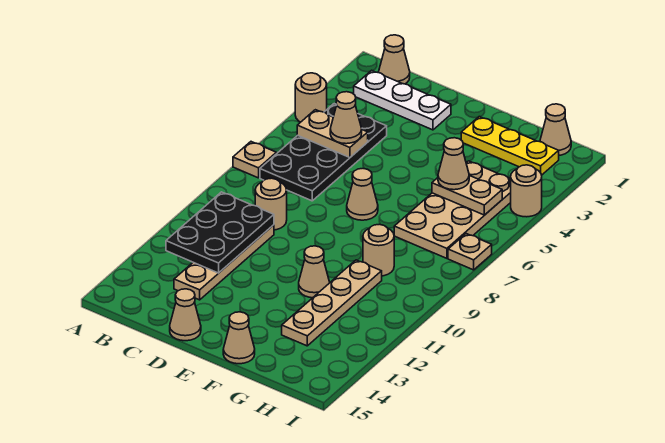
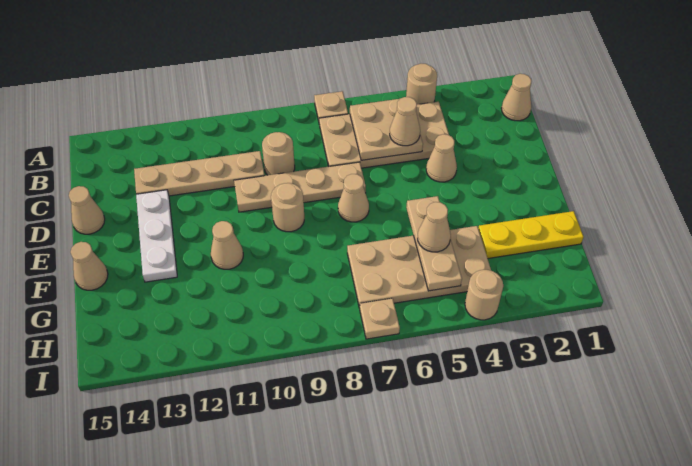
white plate B2:D2 level 1 -> white plate D13:F13 level 1
black plate B4:C7 level 1 -> tan plate B4:C7 level 1
tan plate B5:C5 level 2 -> tan plate B5:C6 level 2
black plate B10:C12 level 2 -> none
yellow plate F2:H2 level 1 -> yellow plate G1:G3 level 1
tan plate G5:H5 level 2 -> tan plate F5:H5 level 2
tan round brick G9 level 1 -> tan round brick E9 level 1
tan plate G10:G13 level 1 -> tan plate D7:D10 level 1
tan cone H1 level 1 -> tan cone D4 level 1

